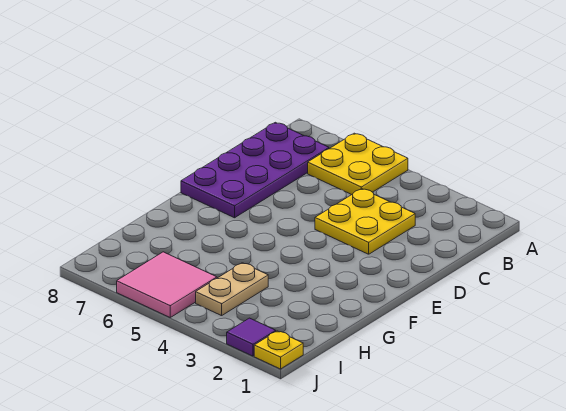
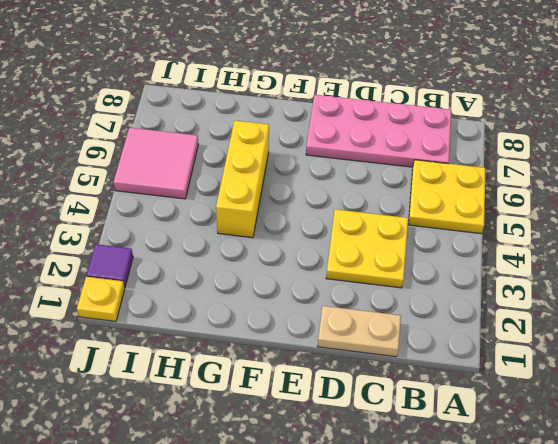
purple plate B7:E8 level 1 -> pink plate B7:E8 level 1
none -> yellow brick G4:G6 level 1
tan plate H4:I4 level 1 -> tan plate C1:D1 level 1

